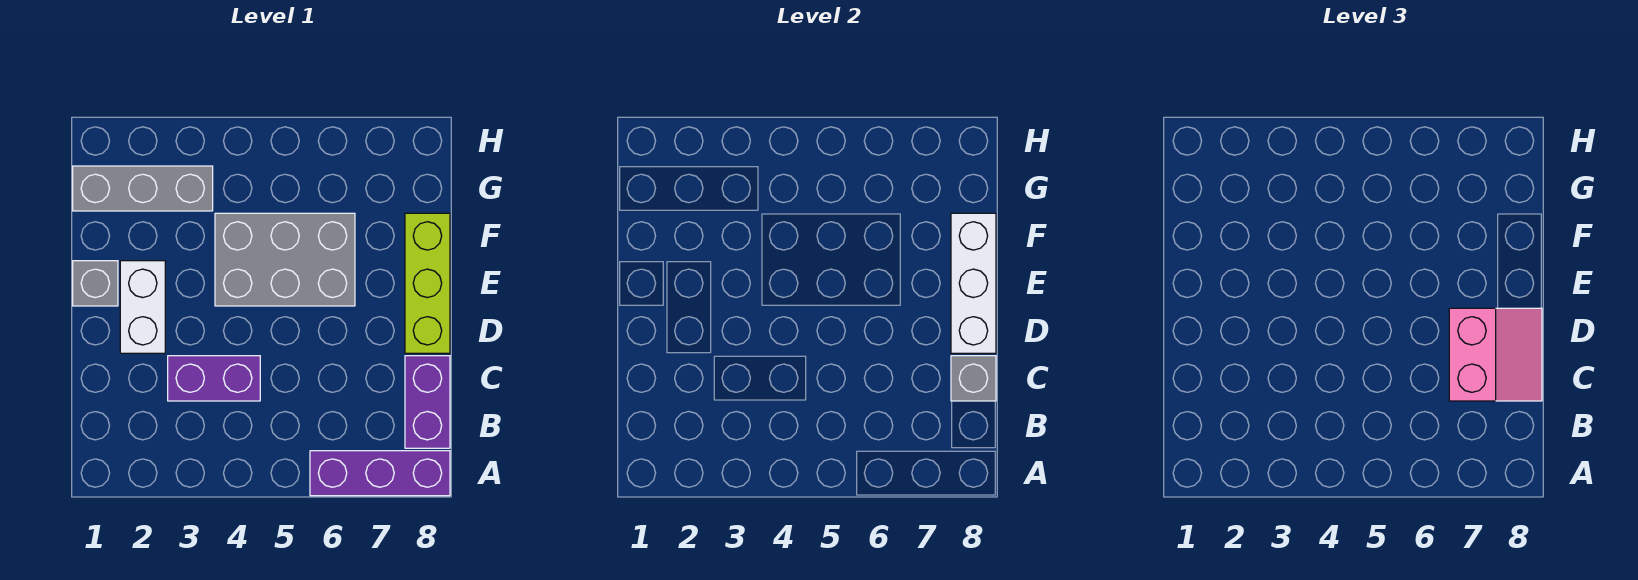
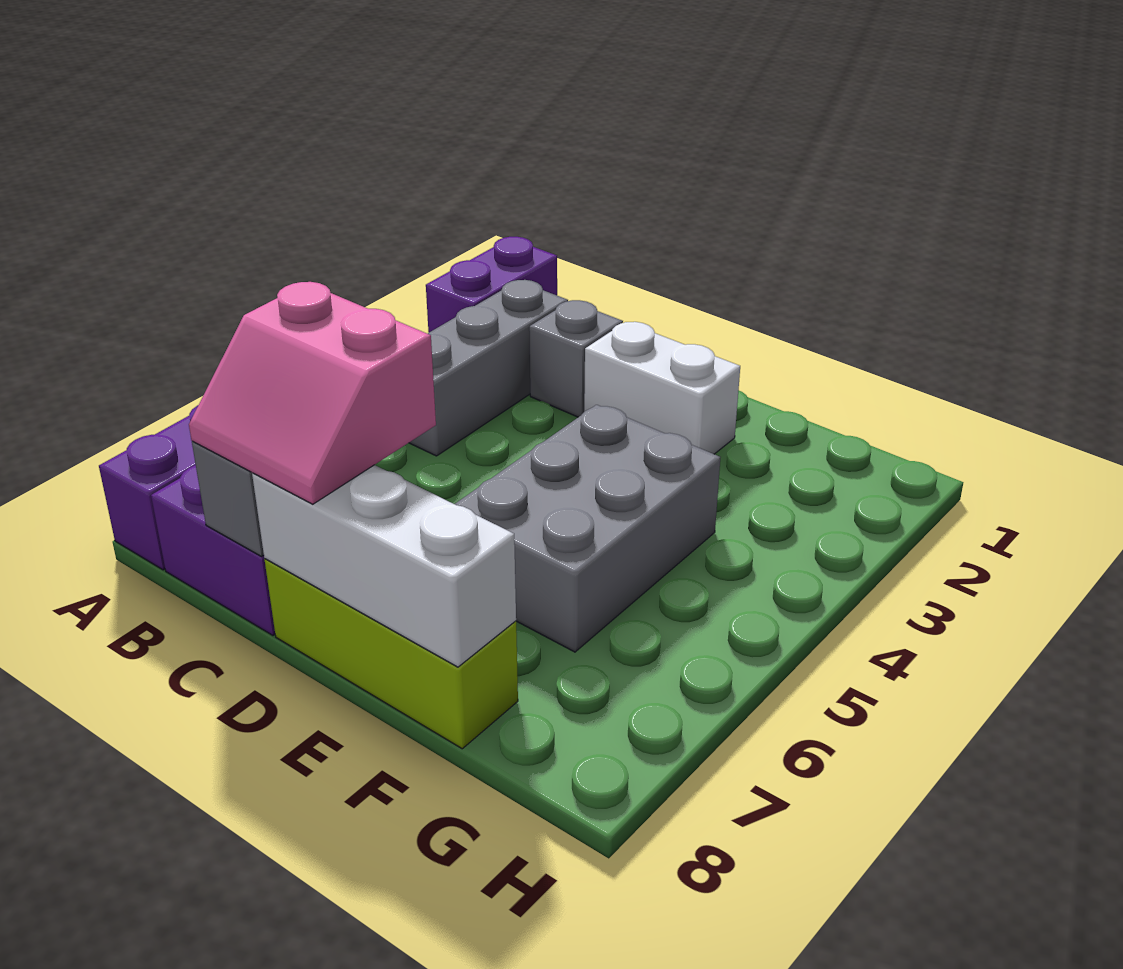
purple brick C3:C4 level 1 -> purple brick A1:A2 level 1
grey brick E1 level 1 -> grey brick C2 level 1
grey brick G1:G3 level 1 -> grey brick B2:B4 level 1

